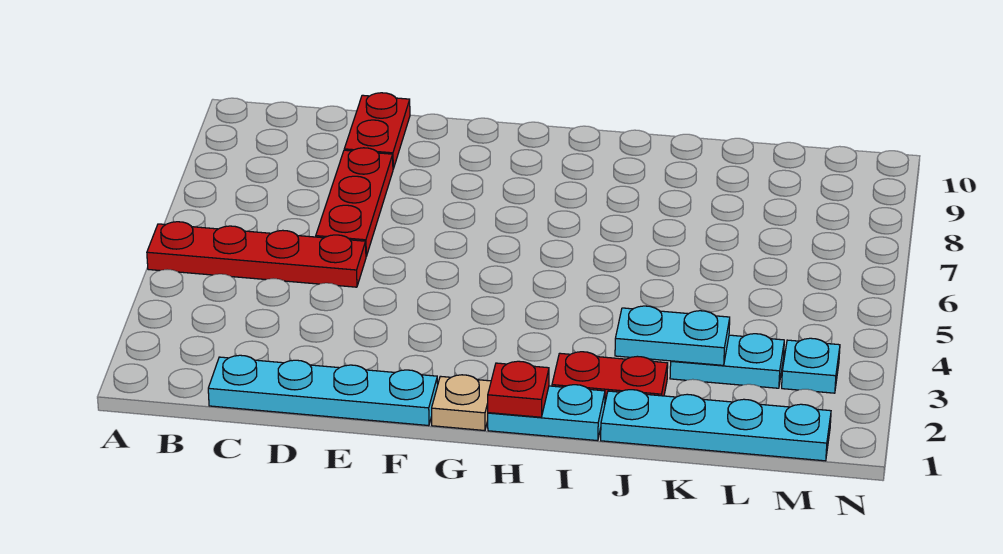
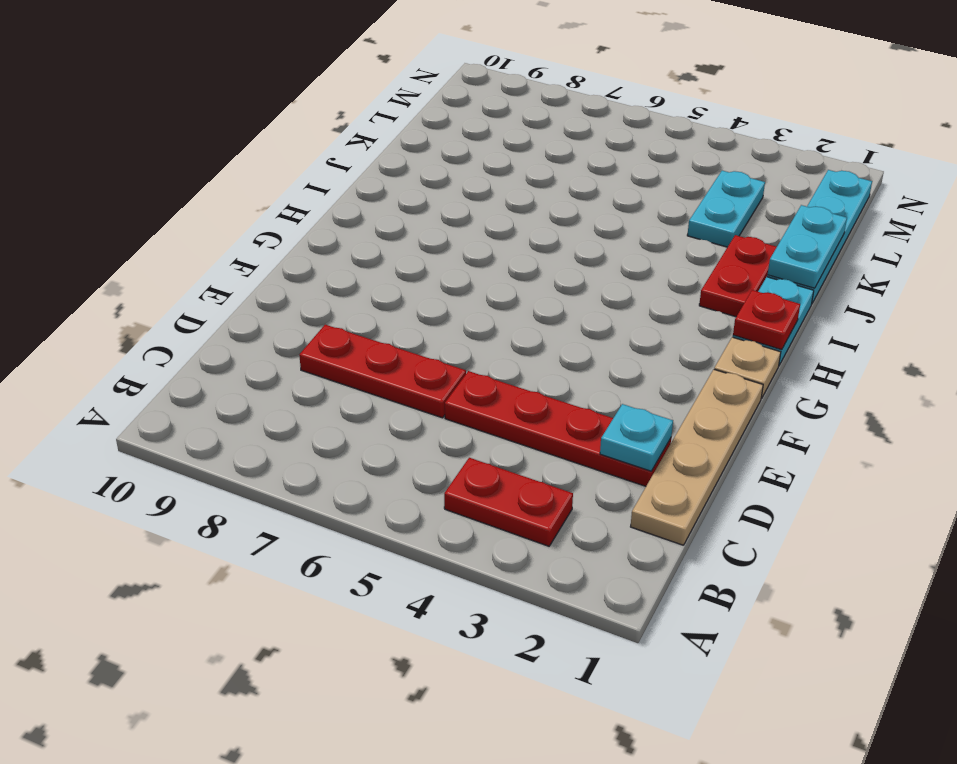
red plate A5:D5 level 1 -> red plate D2:D5 level 1
cyan plate C1:F1 level 1 -> tan plate C1:F1 level 1
red plate D9:D10 level 1 -> red plate B3:B4 level 1
cyan plate J3:K3 level 2 -> cyan plate J1:K1 level 2
cyan plate M3 level 1 -> cyan plate D2 level 2

